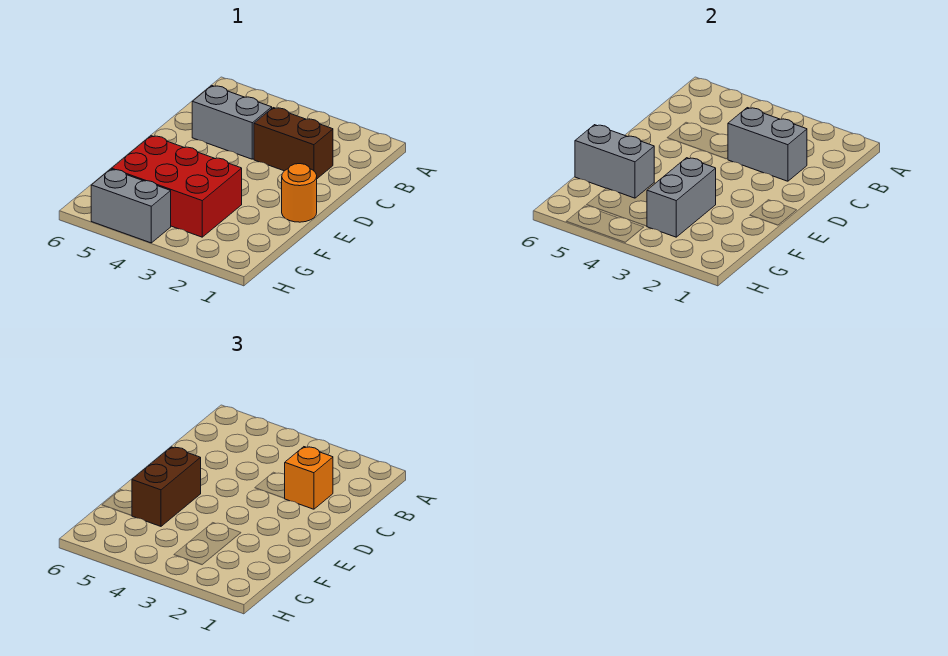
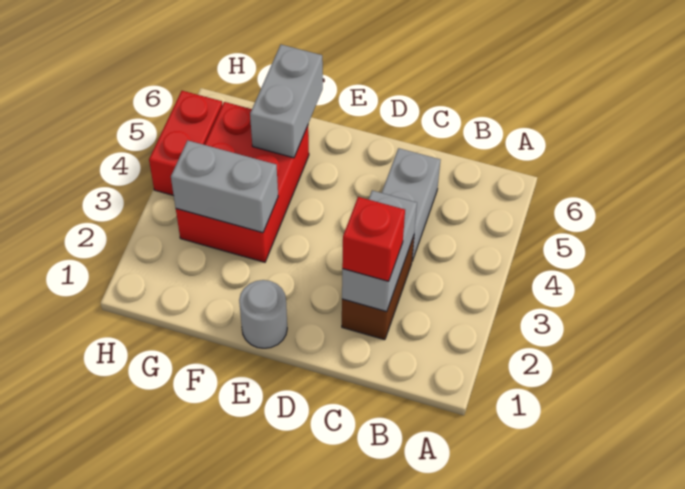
orange brick C2 level 3 -> red brick C2 level 3
orange round brick E1 level 1 -> grey round brick E1 level 1
brown brick E5:F5 level 3 -> none
grey brick H4:H5 level 1 -> red brick H4:H5 level 1

